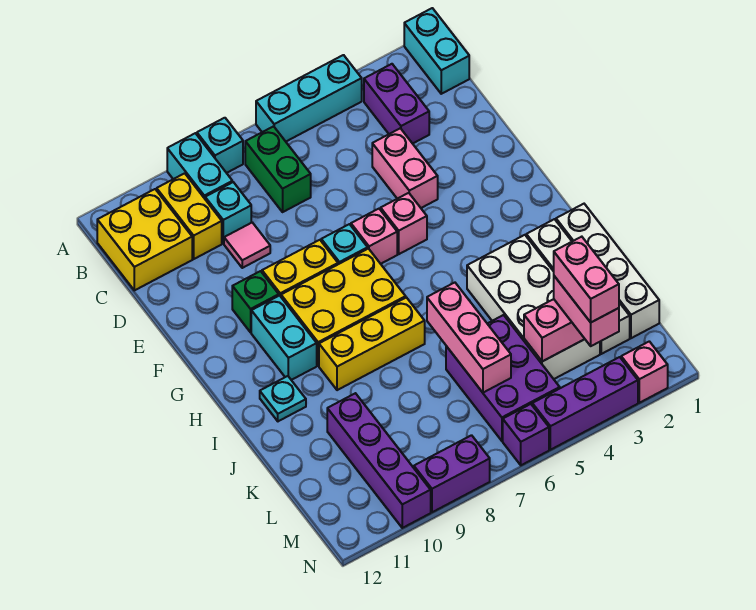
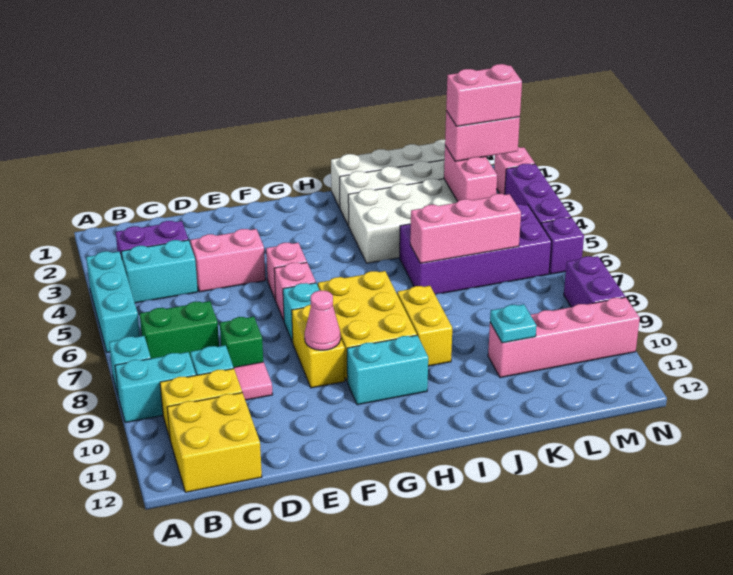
cyan brick A1:B1 level 1 -> cyan brick B4:C4 level 1
none -> pink cone F9 level 2
green brick F10 level 1 -> green brick D8 level 1
yellow brick I7:I9 level 1 -> yellow brick I8:I9 level 1
cyan plate I11 level 1 -> cyan plate K10 level 2
purple brick K5:M6 level 1 -> purple brick J5:M6 level 1
purple brick K10:N10 level 1 -> pink brick K10:N10 level 1

